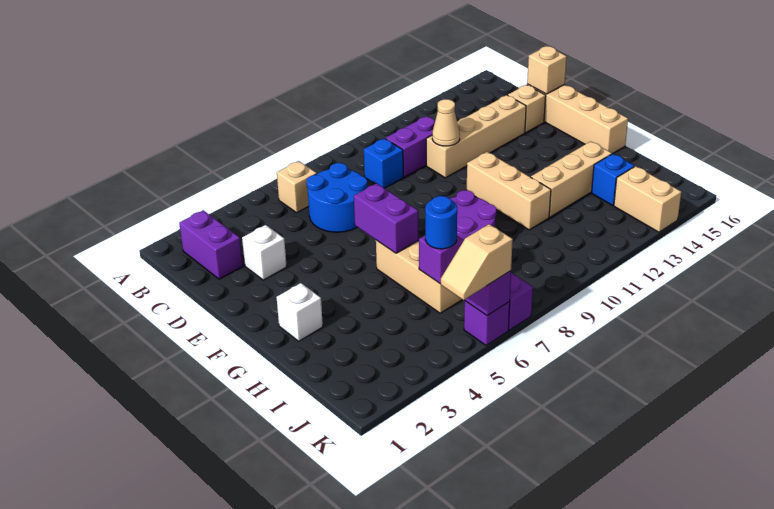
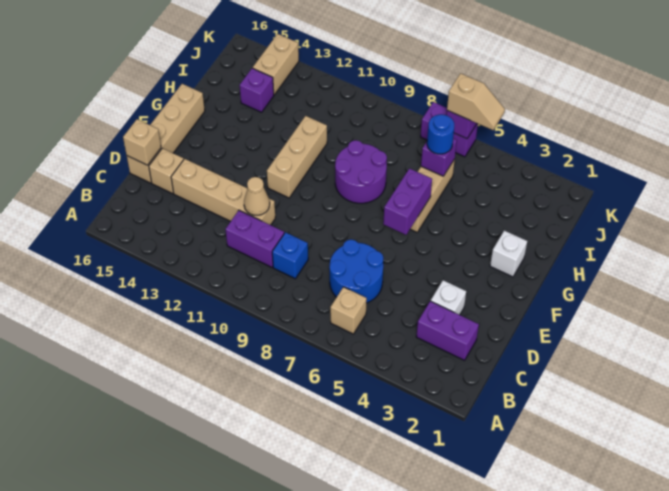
purple brick B2:C2 level 1 -> purple brick C2:C3 level 1
tan brick H12:H14 level 1 -> none
blue brick I14 level 1 -> purple brick I14 level 1

